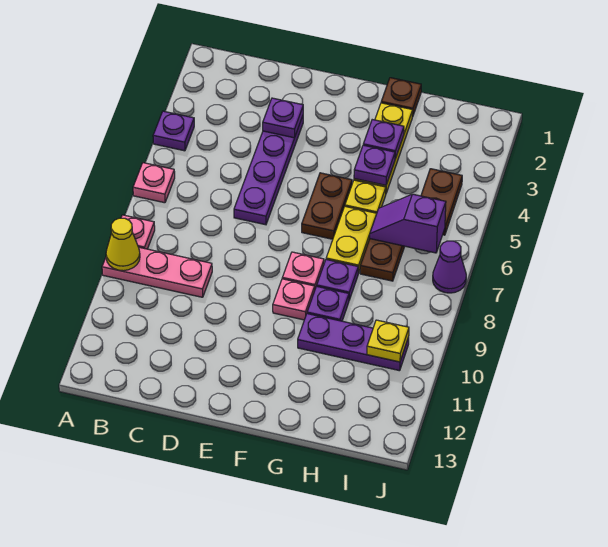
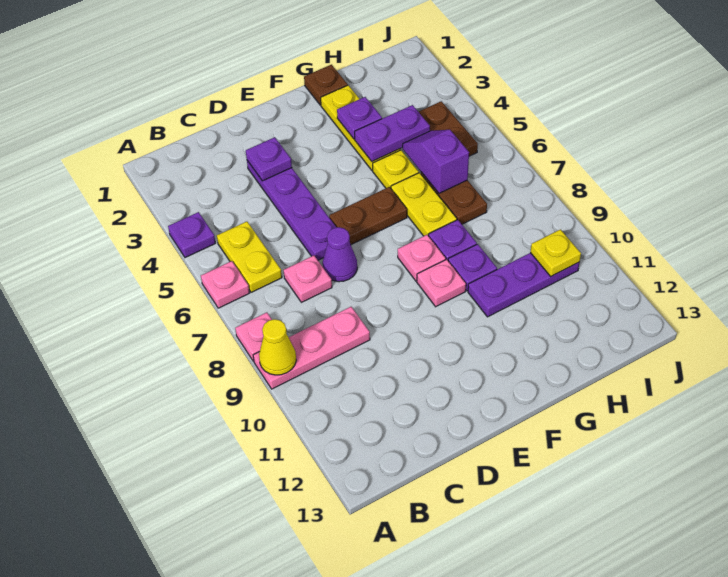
none -> yellow plate B5:B6 level 1
none -> pink plate C7 level 1
brown plate F5:F6 level 1 -> brown plate E6:F6 level 1
purple plate G4 level 2 -> purple plate G4:H4 level 2
purple slope H6:I6 level 2 top I -> purple slope H5:H6 level 2 top 6
purple cone J7 level 1 -> purple cone D7 level 1

